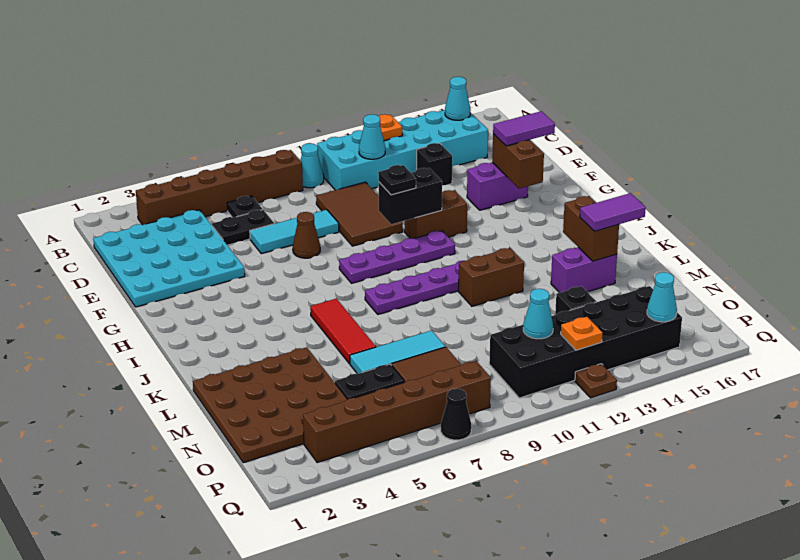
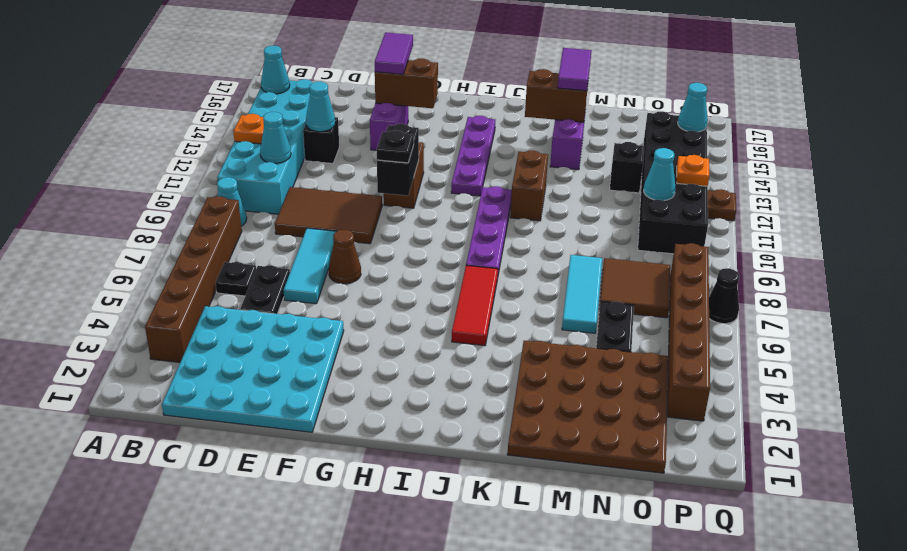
none -> cyan cone D13 level 2
purple plate H8:H11 level 1 -> purple plate I12:I15 level 1
red tile J6:L6 level 1 -> red tile J5:J7 level 1

